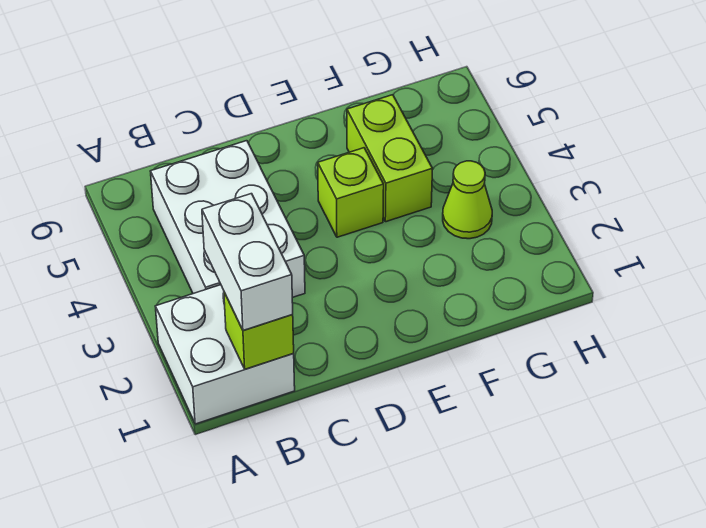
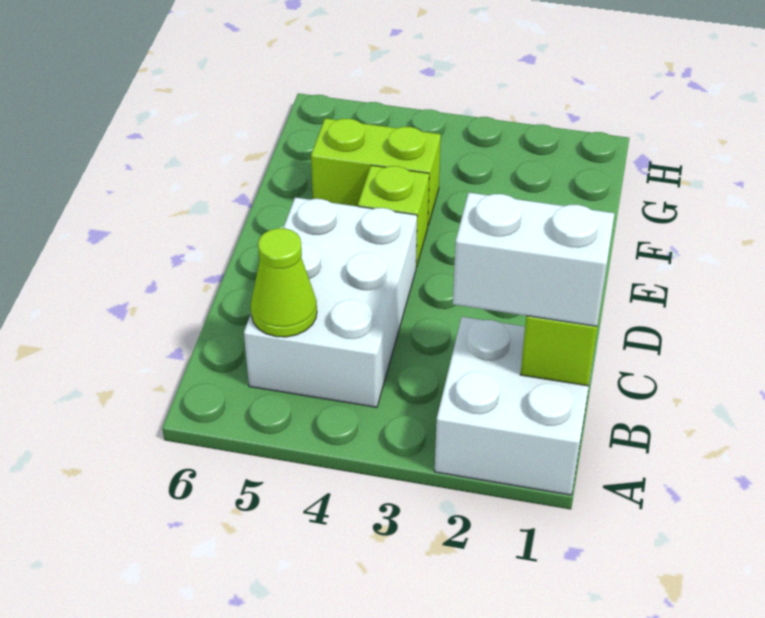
white brick B3:C5 level 1 -> white brick B4:D5 level 1
lime cone G3 level 1 -> lime cone B5 level 2

